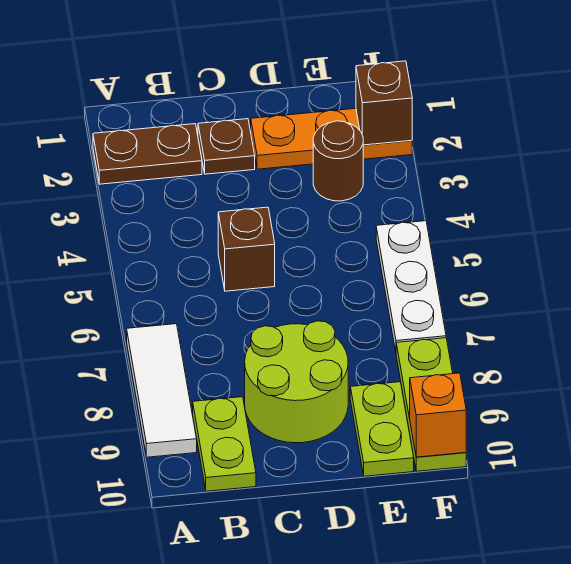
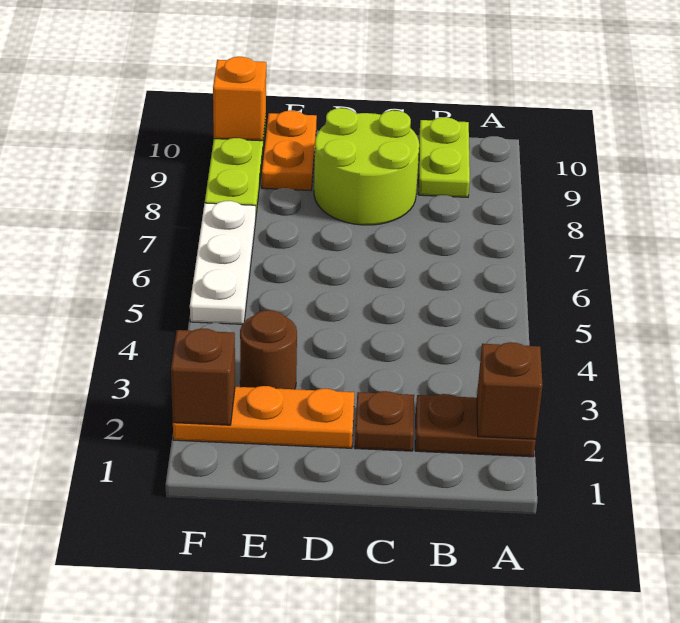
white tile A7:A9 level 1 -> none
brown brick C5 level 1 -> brown brick A2 level 2
lime plate E9:E10 level 1 -> orange plate E9:E10 level 1

